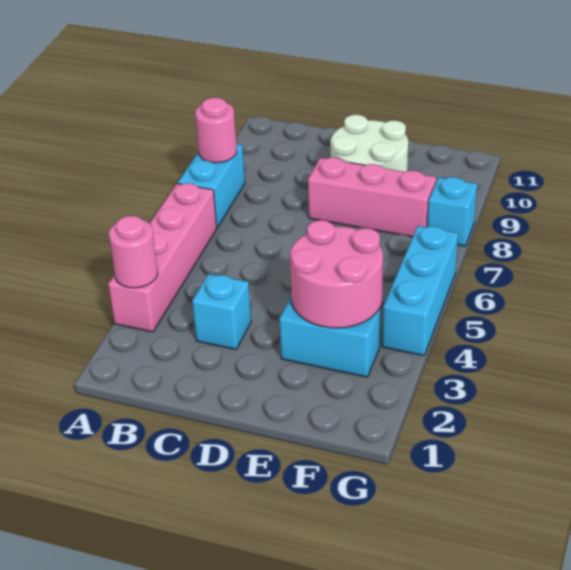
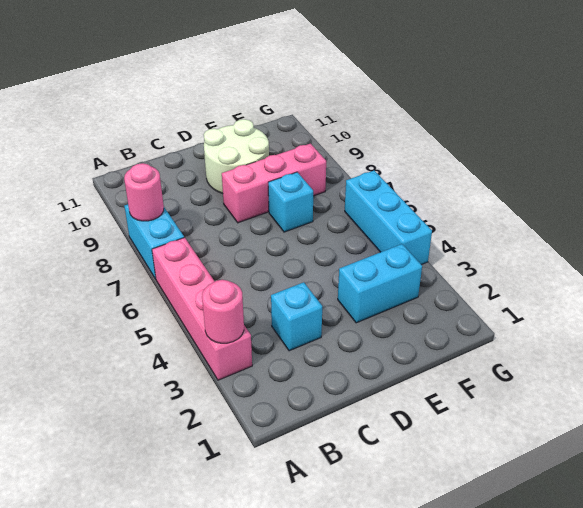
pink round brick E3:F4 level 2 -> none
cyan brick G8 level 1 -> cyan brick E7 level 1

